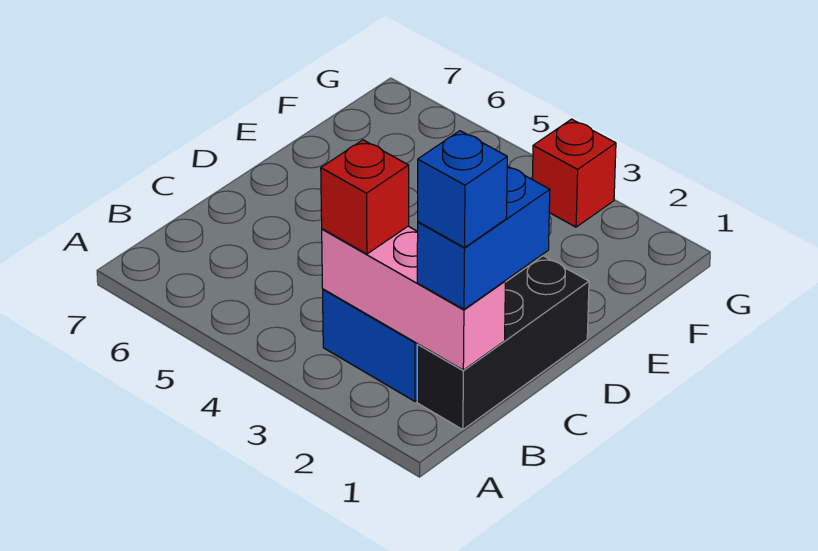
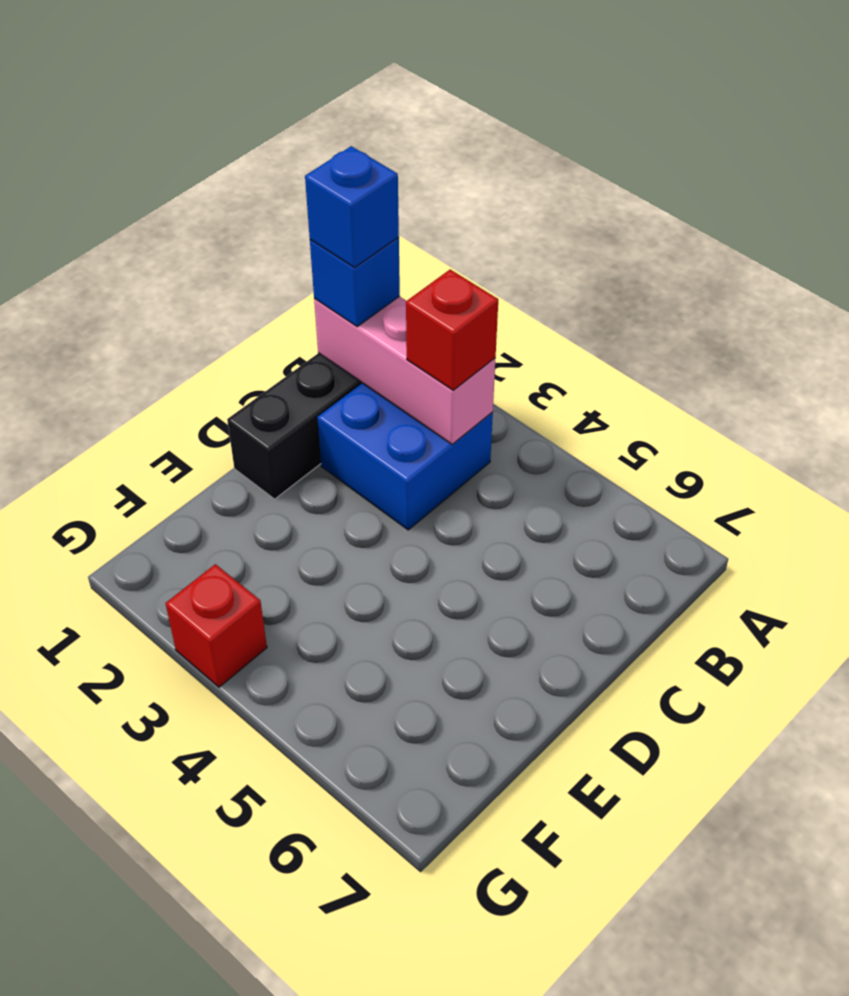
blue brick B1:C1 level 3 -> blue brick B1 level 3

